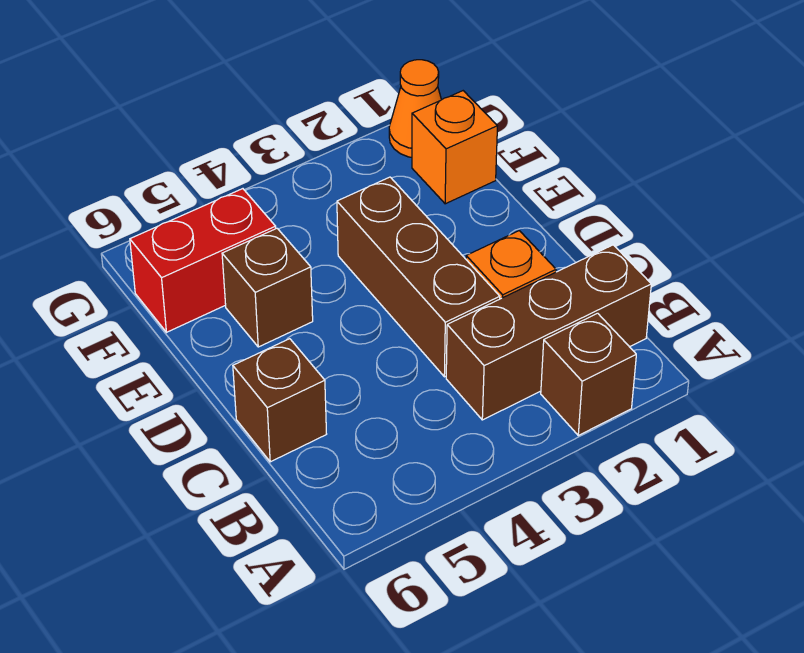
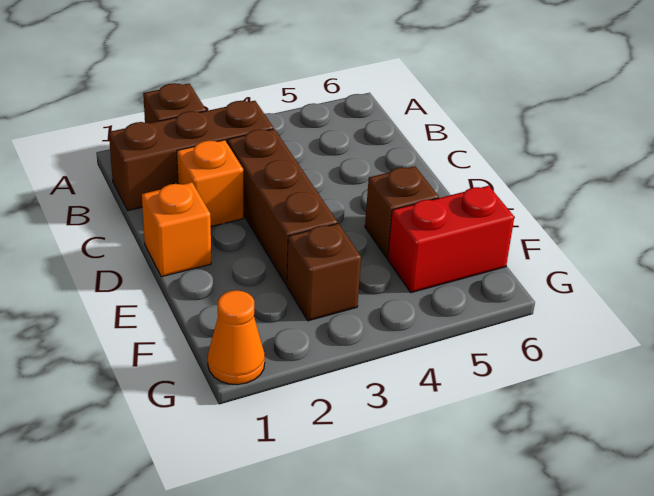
brown brick C6 level 1 -> brown brick F3 level 1
orange brick F1 level 1 -> orange brick D1 level 1

